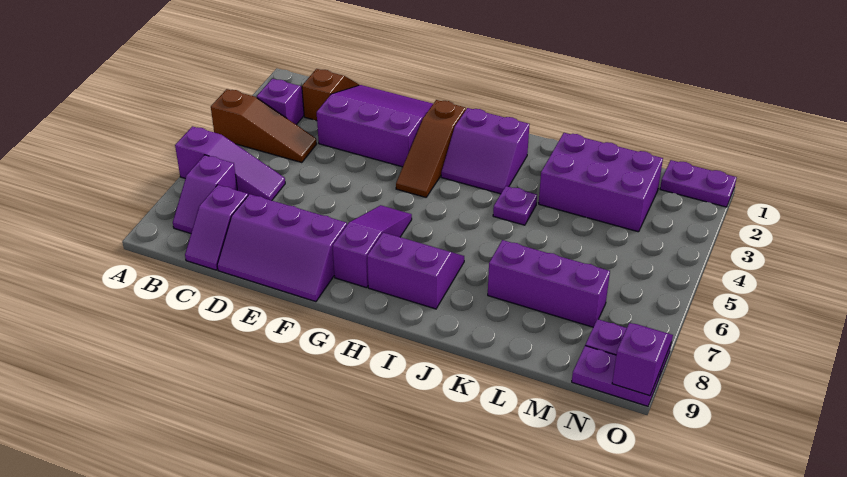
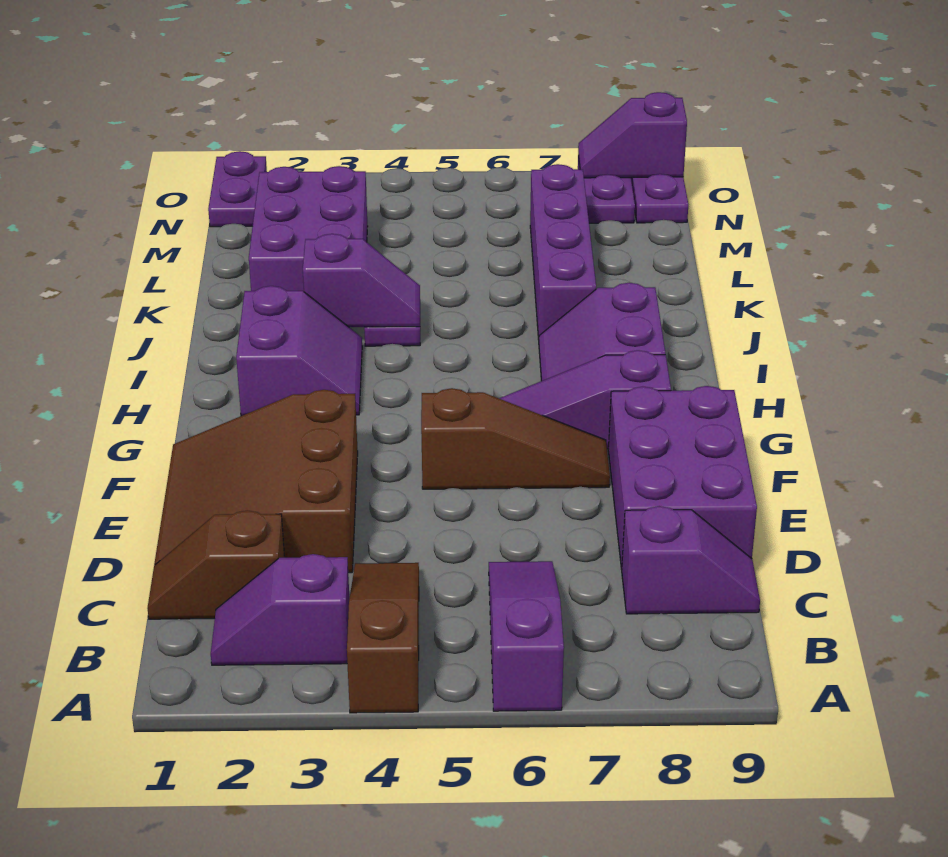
purple slope B7:B8 level 1 top 7 -> purple slope J3:J4 level 2 top 3
purple slope D1:F3 level 1 top 3 -> brown slope D1:F3 level 1 top 3
purple slope D8:F9 level 1 top 8 -> purple brick D8:F9 level 1
brown slope G2:G4 level 1 top 2 -> brown slope F5:F7 level 1 top 5
purple brick K7:M7 level 1 -> purple brick J7:M7 level 1

